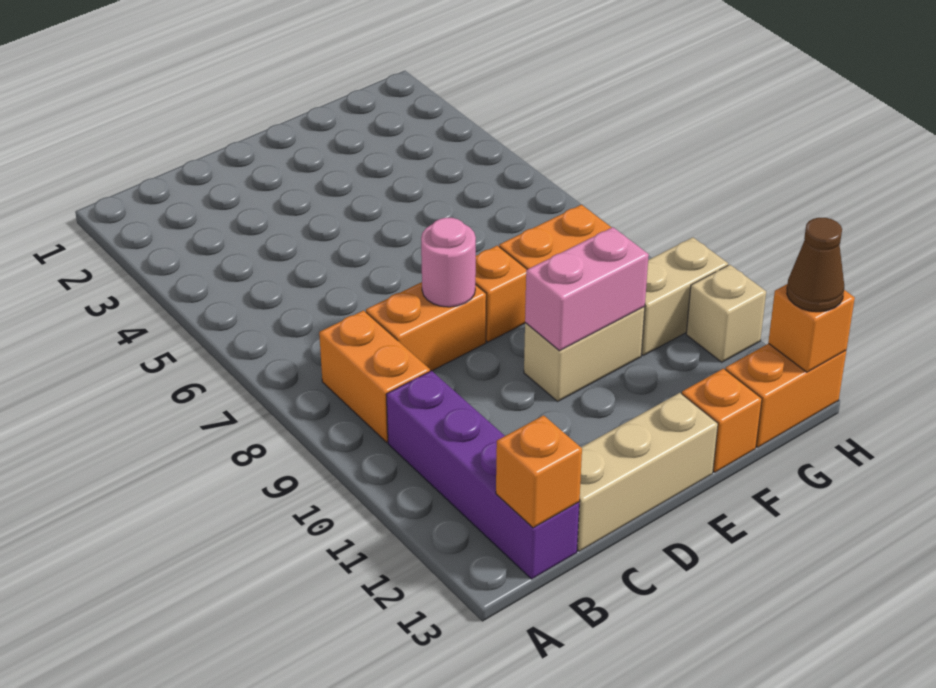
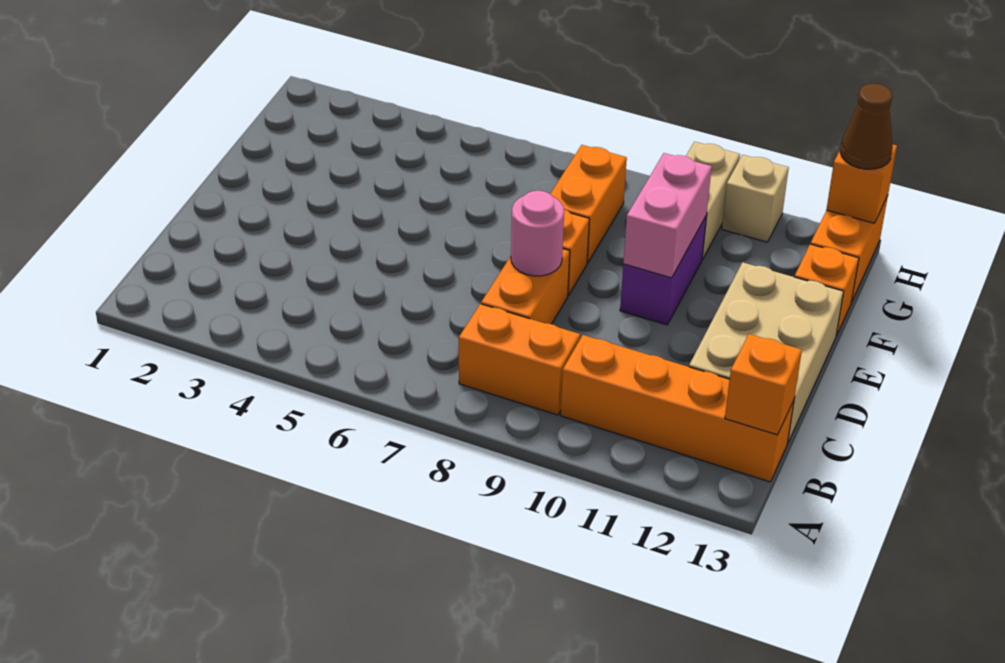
purple brick B10:B13 level 1 -> orange brick B10:B13 level 1
tan brick C13:E13 level 1 -> tan brick C12:E13 level 1
tan brick E10:F10 level 1 -> purple brick E10:F10 level 1

